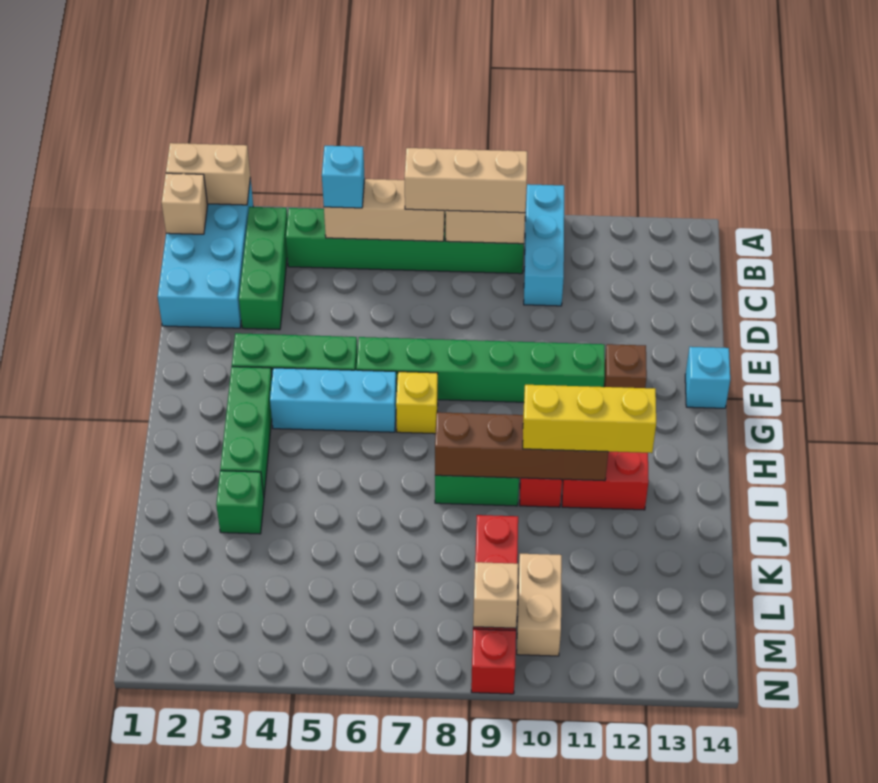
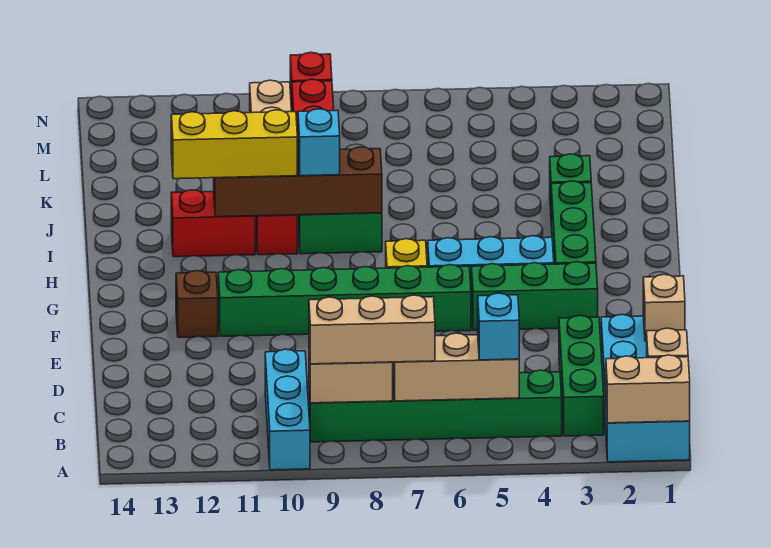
cyan brick F14 level 1 -> cyan brick I9 level 3
tan brick M9 level 2 -> tan brick D1 level 2

